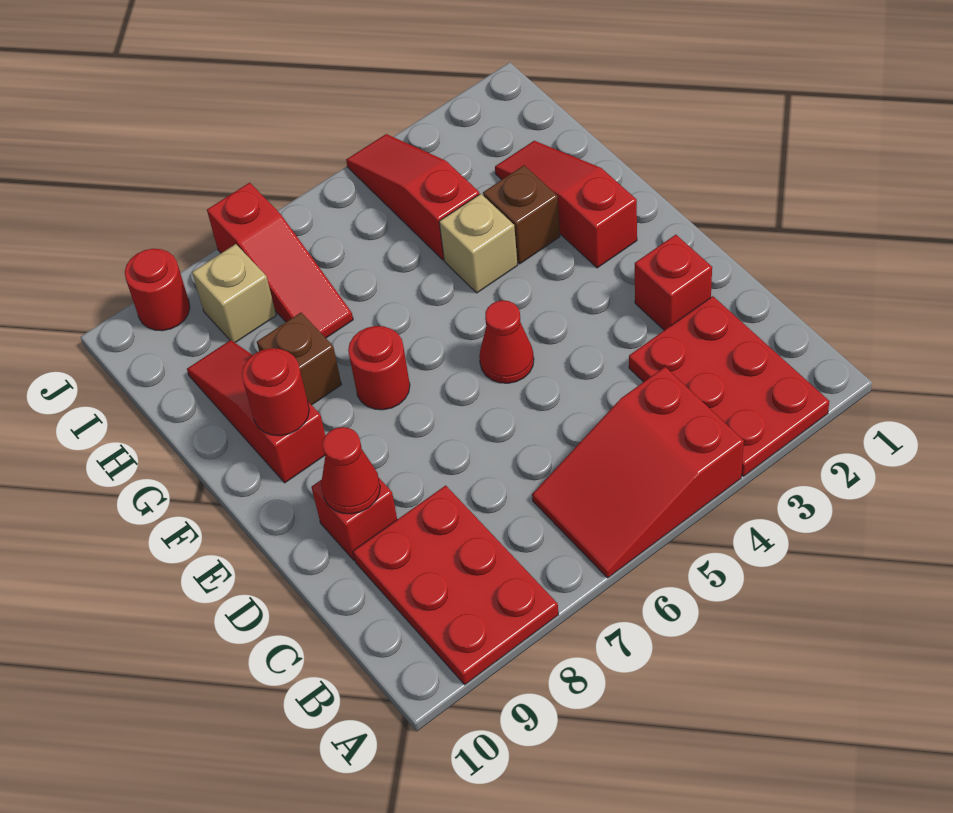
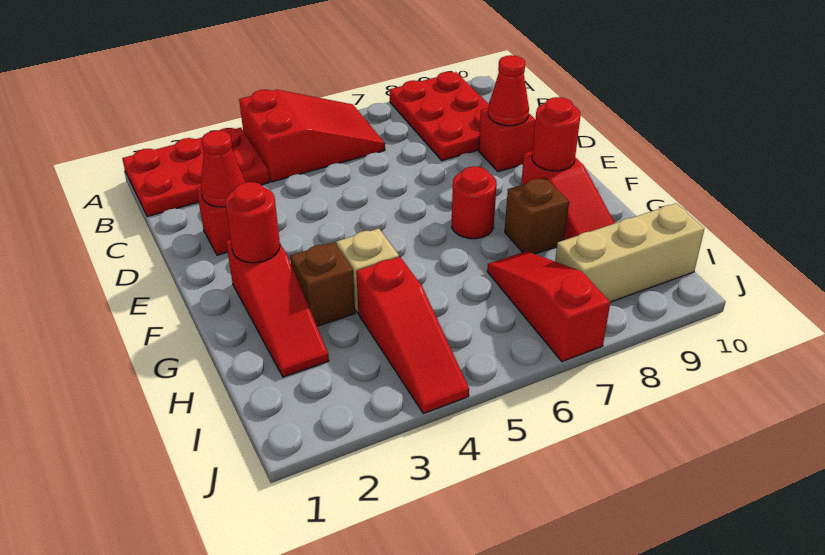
red plate A2:C3 level 1 -> red plate A1:B3 level 1
red cone E5 level 1 -> red cone D2 level 2
tan brick I8 level 1 -> tan brick I8:I10 level 1
red round brick J9 level 1 -> red round brick F2 level 2

